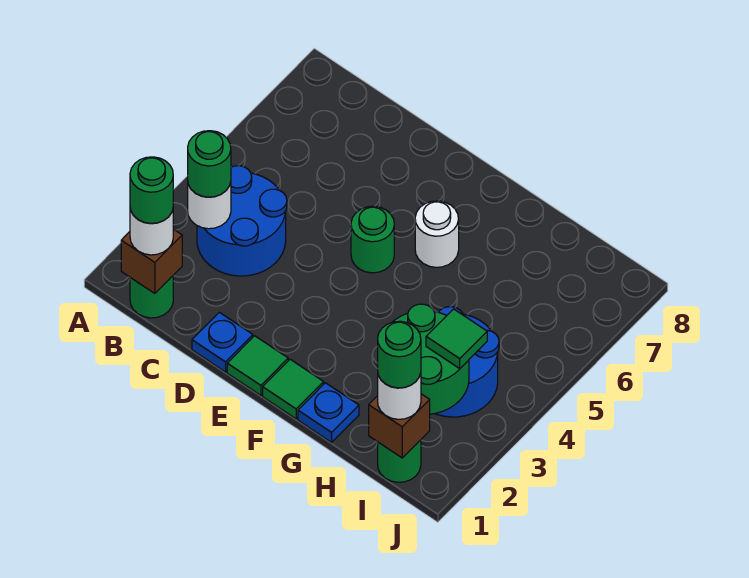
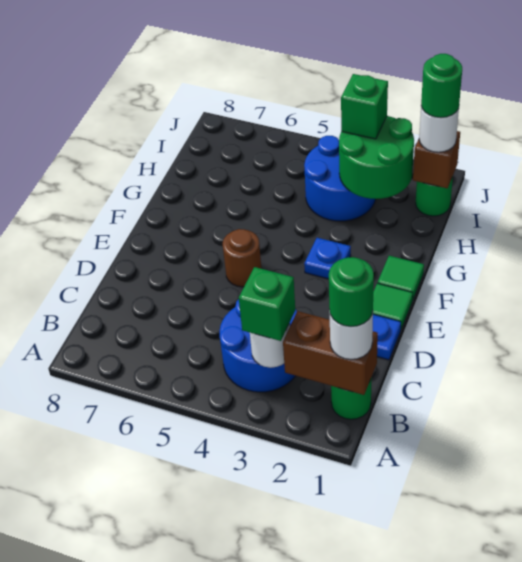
brown brick B1 level 2 -> brown brick B1:B2 level 2
green round brick B3 level 3 -> green brick B3 level 3
green round brick E5 level 1 -> brown round brick E5 level 1
white round brick F6 level 1 -> none
blue plate G1 level 1 -> blue plate F3 level 1
green tile I3 level 3 -> green brick I3 level 3

